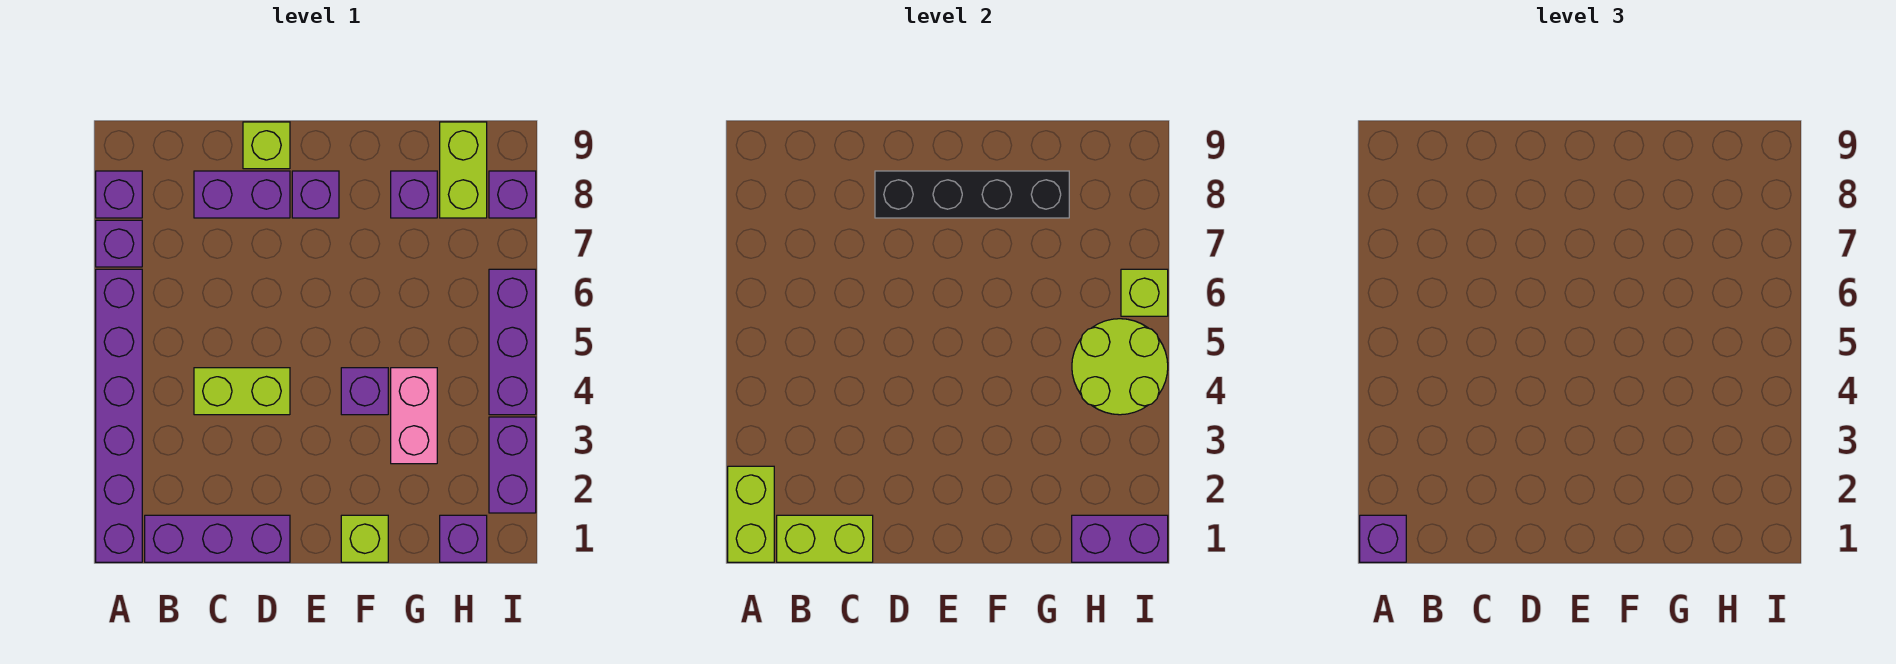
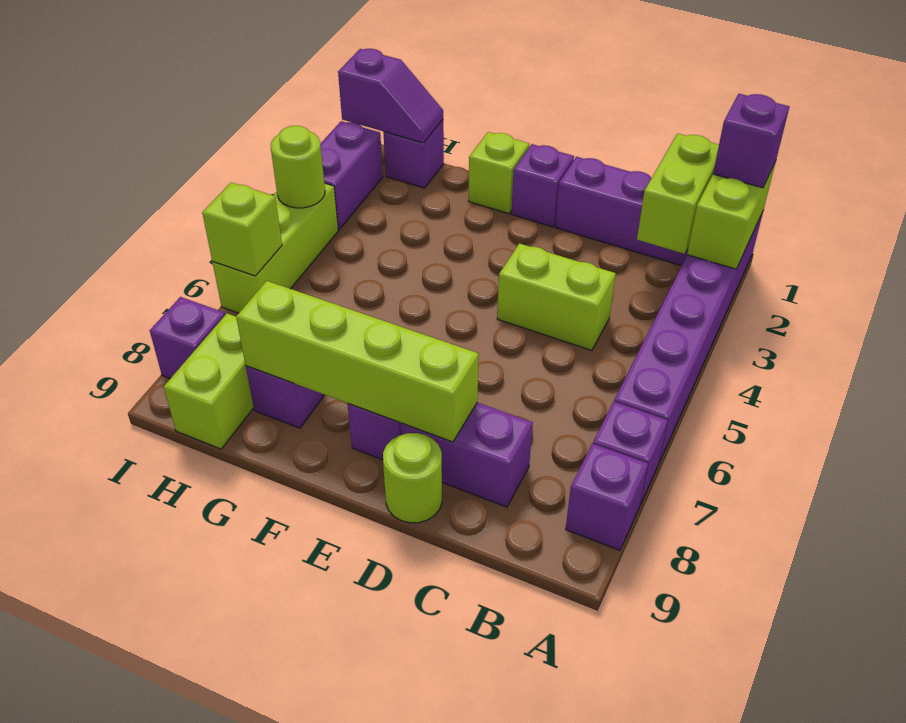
lime brick B1:C1 level 2 -> lime brick B1:B2 level 2
black brick D8:G8 level 2 -> lime brick D8:G8 level 2
lime brick D9 level 1 -> lime round brick D9 level 1
purple brick F4 level 1 -> purple brick E1 level 1
pink brick G3:G4 level 1 -> none
purple brick H1:I1 level 2 -> purple slope H1:I1 level 2 top I
lime round brick H4:I5 level 2 -> lime round brick I4 level 2
purple brick I4:I6 level 1 -> lime brick I4:I6 level 1

